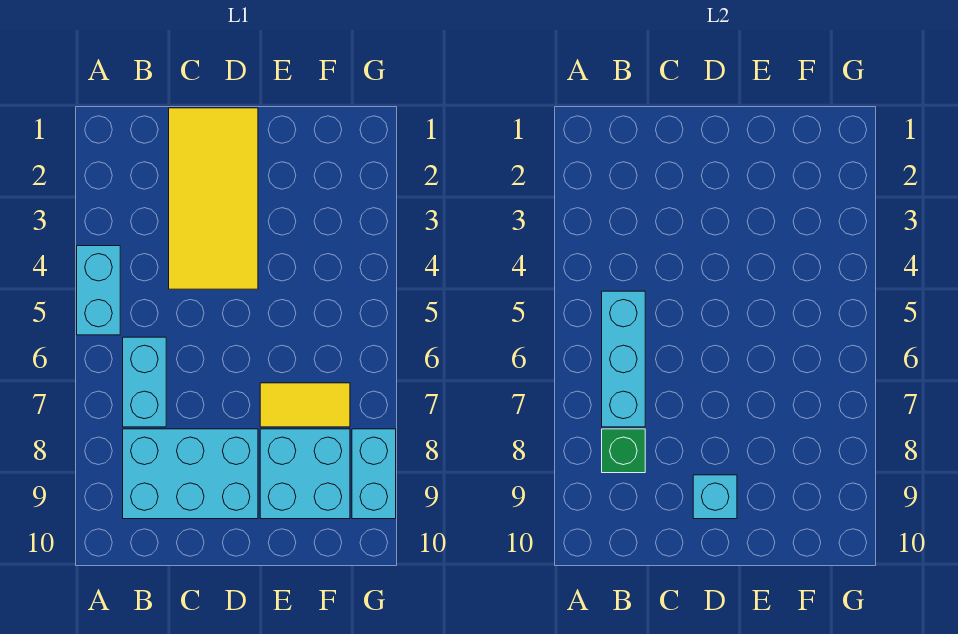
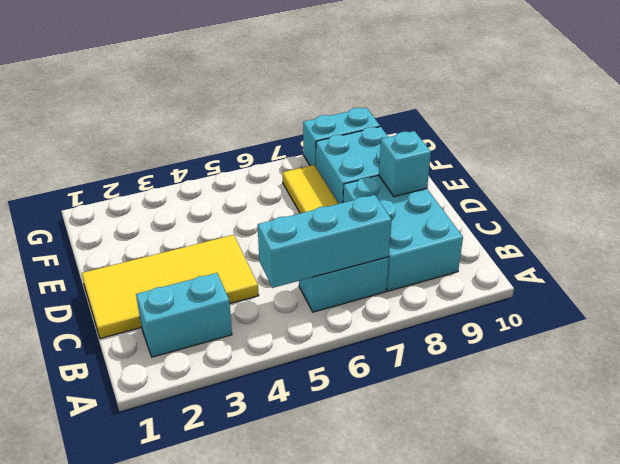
cyan brick A4:A5 level 1 -> cyan brick B2:B3 level 1
green brick B8 level 2 -> none

